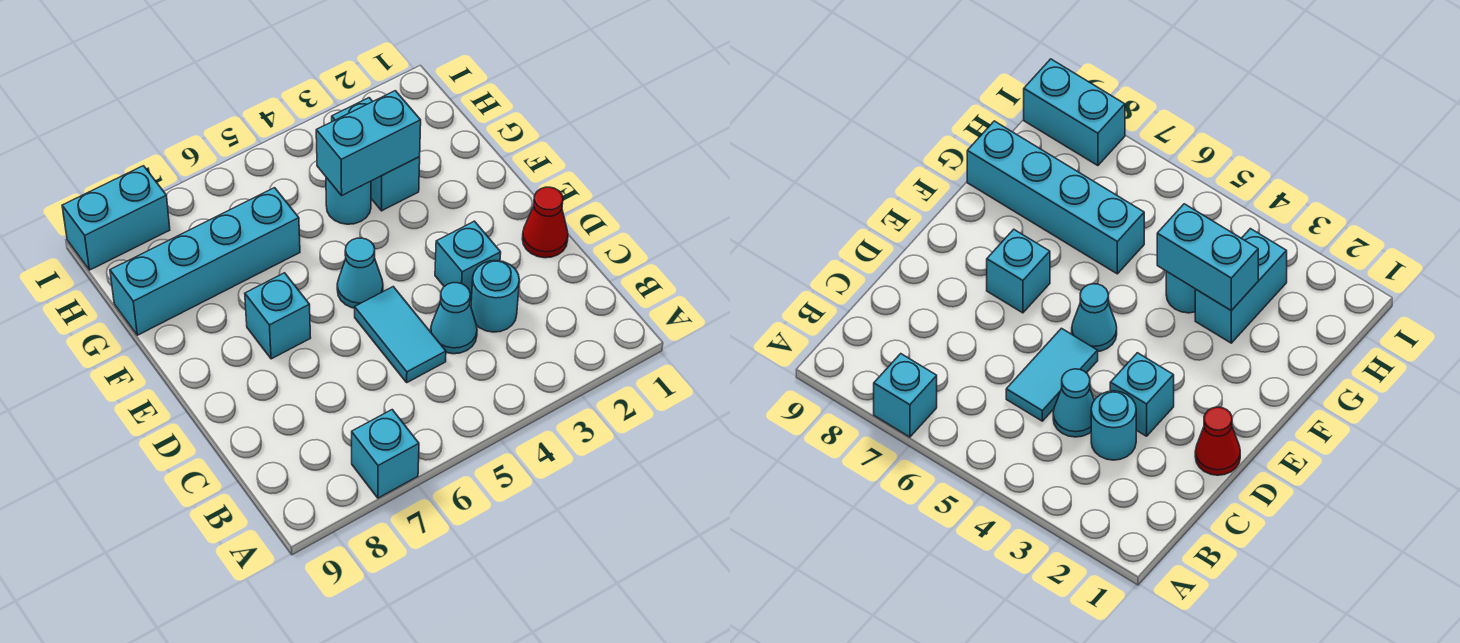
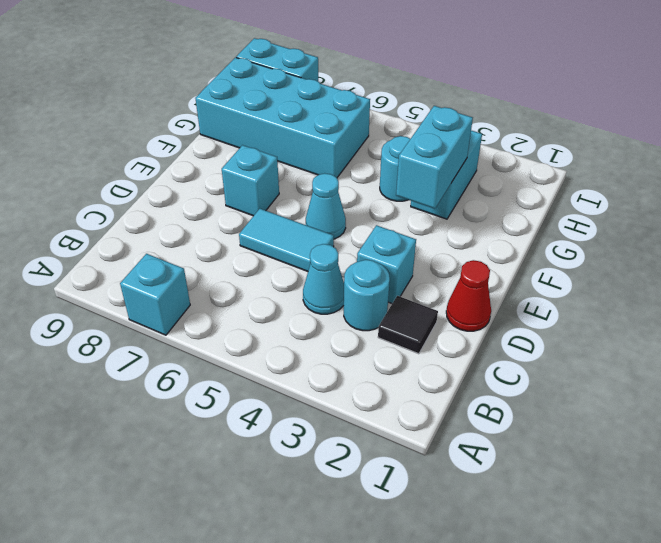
none -> black tile C2 level 1
cyan tile C5:D5 level 1 -> cyan tile D5:D6 level 1
cyan brick G3:G4 level 2 -> cyan brick F3:G3 level 2
cyan brick G6:G9 level 1 -> cyan brick G6:H9 level 1

